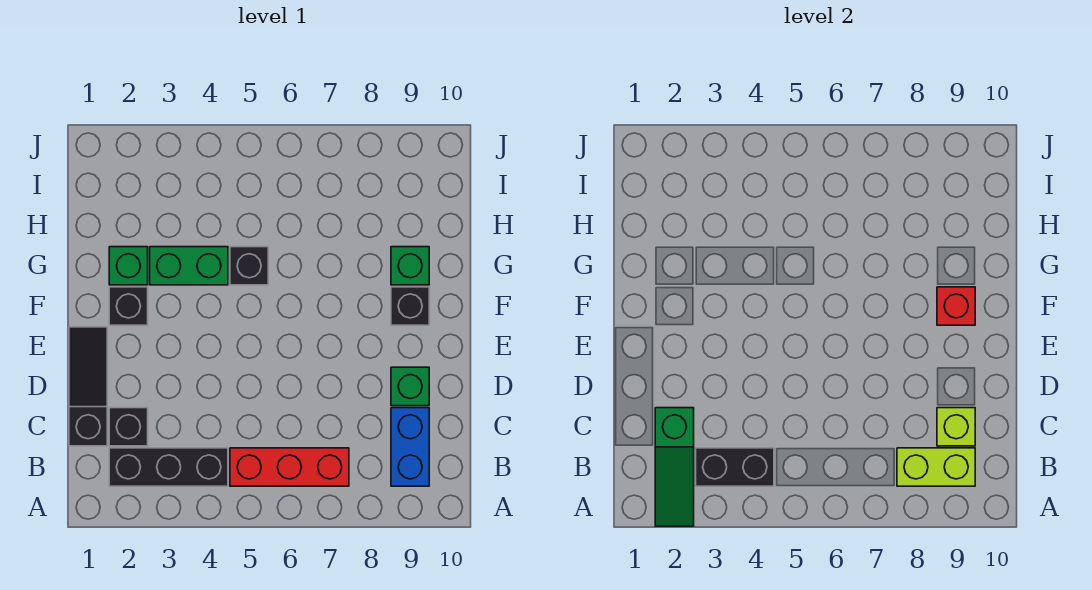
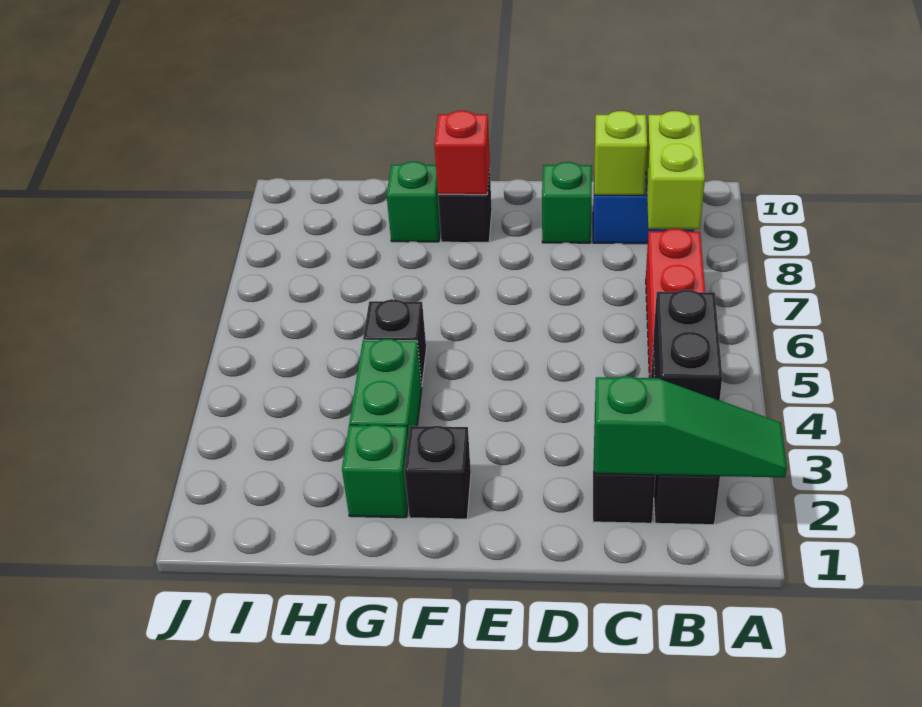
black slope C1:E1 level 1 top C -> none

